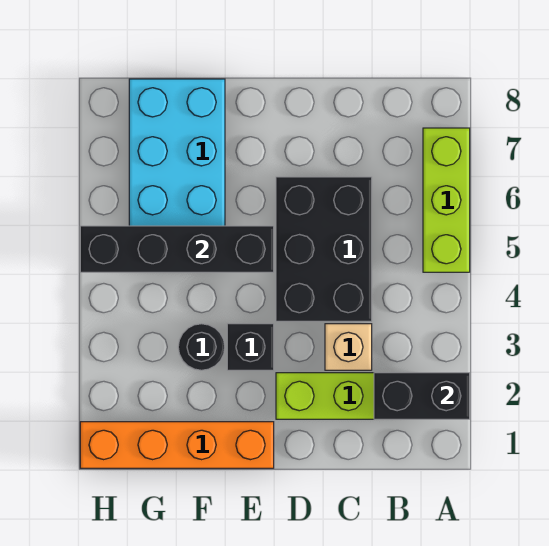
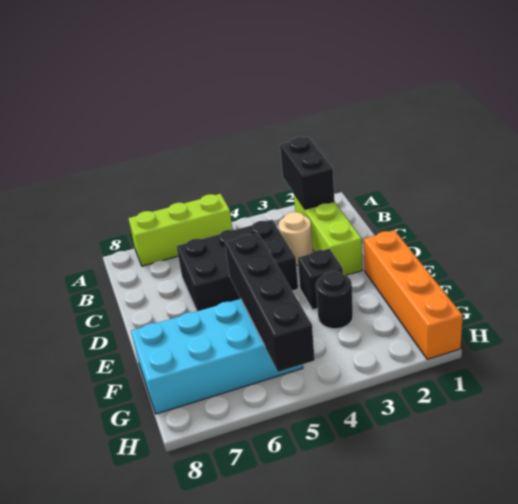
tan brick C3 level 1 -> tan round brick C3 level 1

